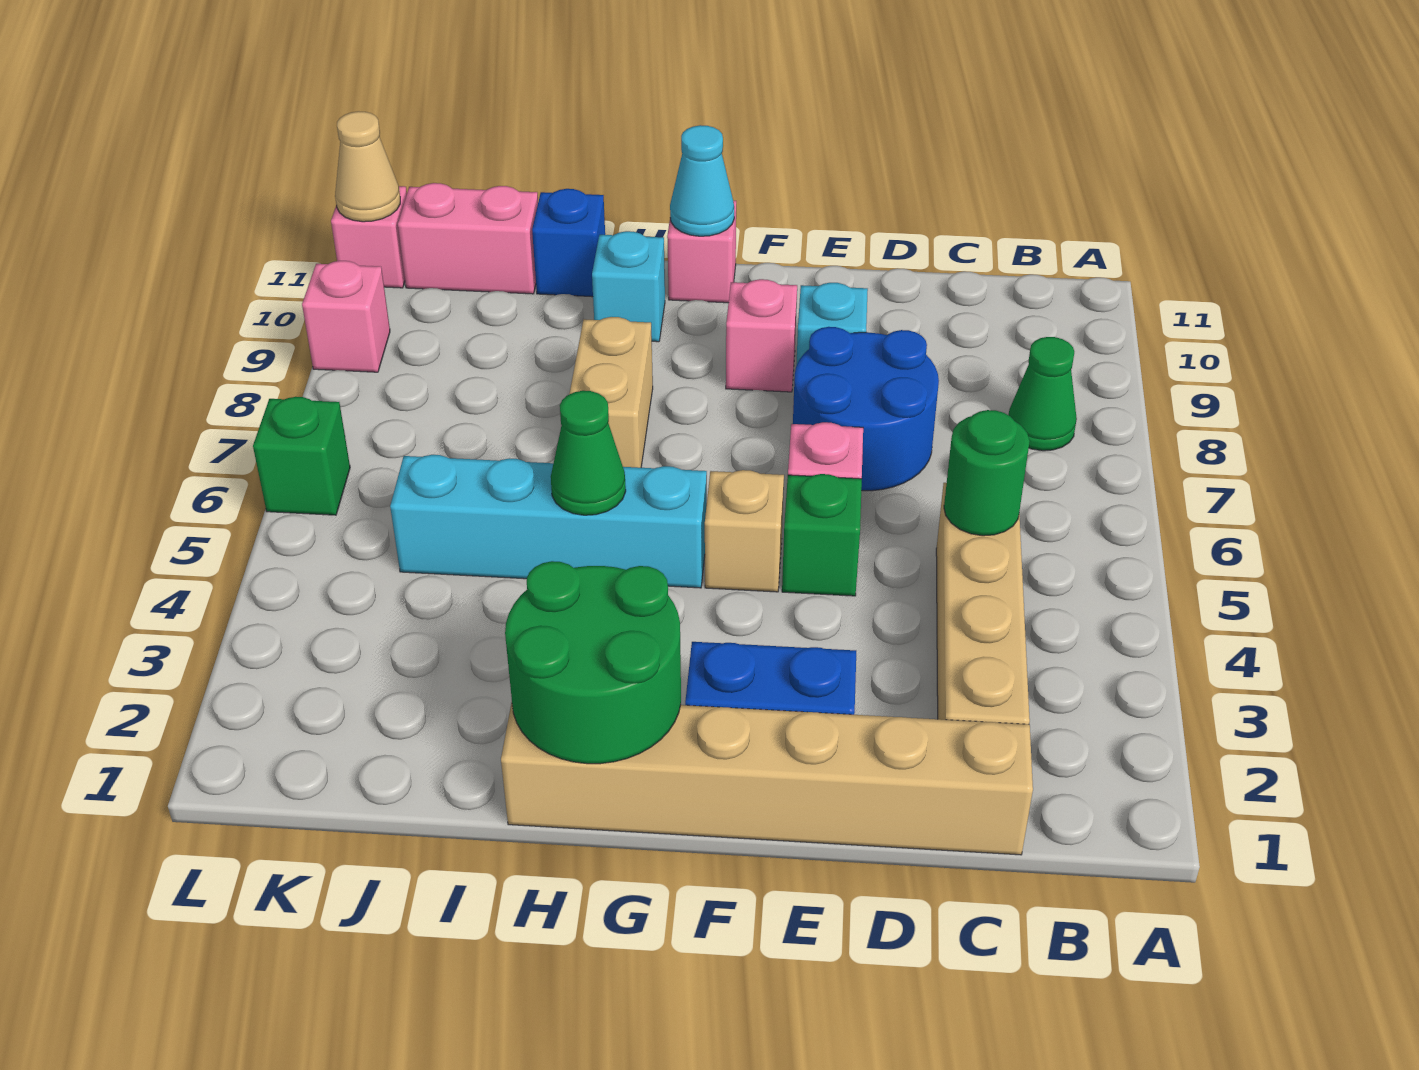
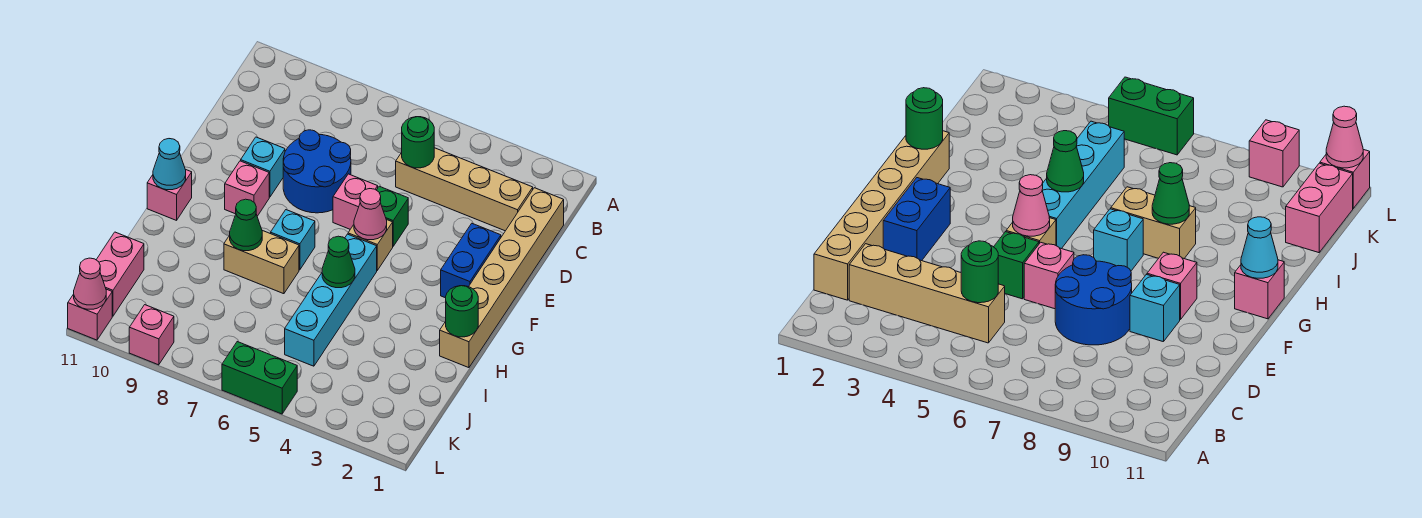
green cone B8 level 1 -> green cone H8 level 2
none -> pink cone F5 level 2
green round brick G1:H2 level 2 -> green round brick H1 level 2
cyan brick H10 level 1 -> cyan brick G7 level 1
blue brick I11 level 1 -> none
green brick L6 level 1 -> green brick L5:L6 level 1
tan cone L11 level 2 -> pink cone L11 level 2

